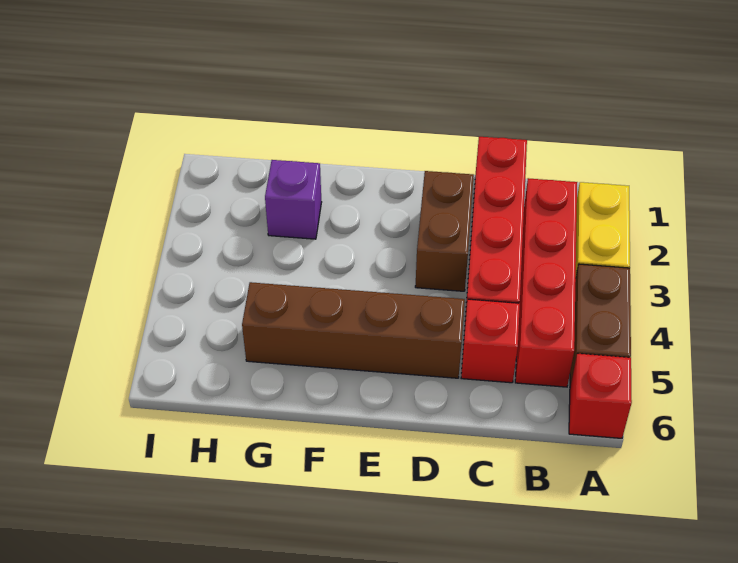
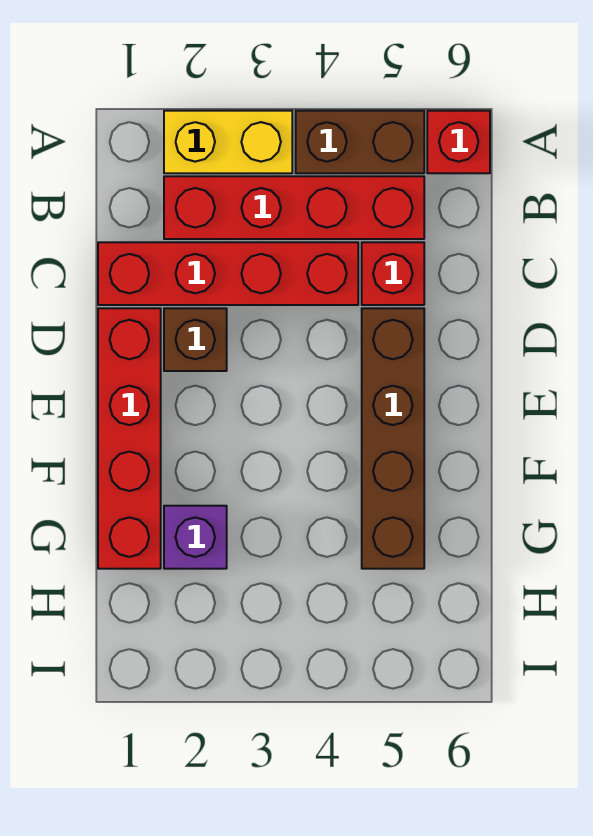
none -> red brick D1:G1 level 1
brown brick D2:D3 level 1 -> brown brick D2 level 1

